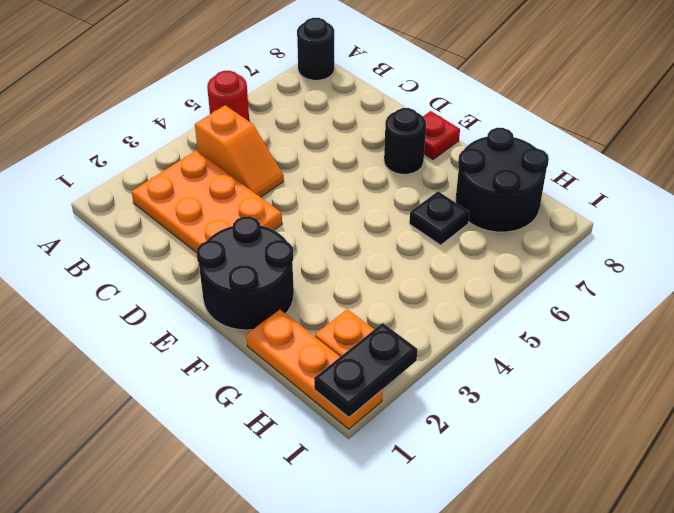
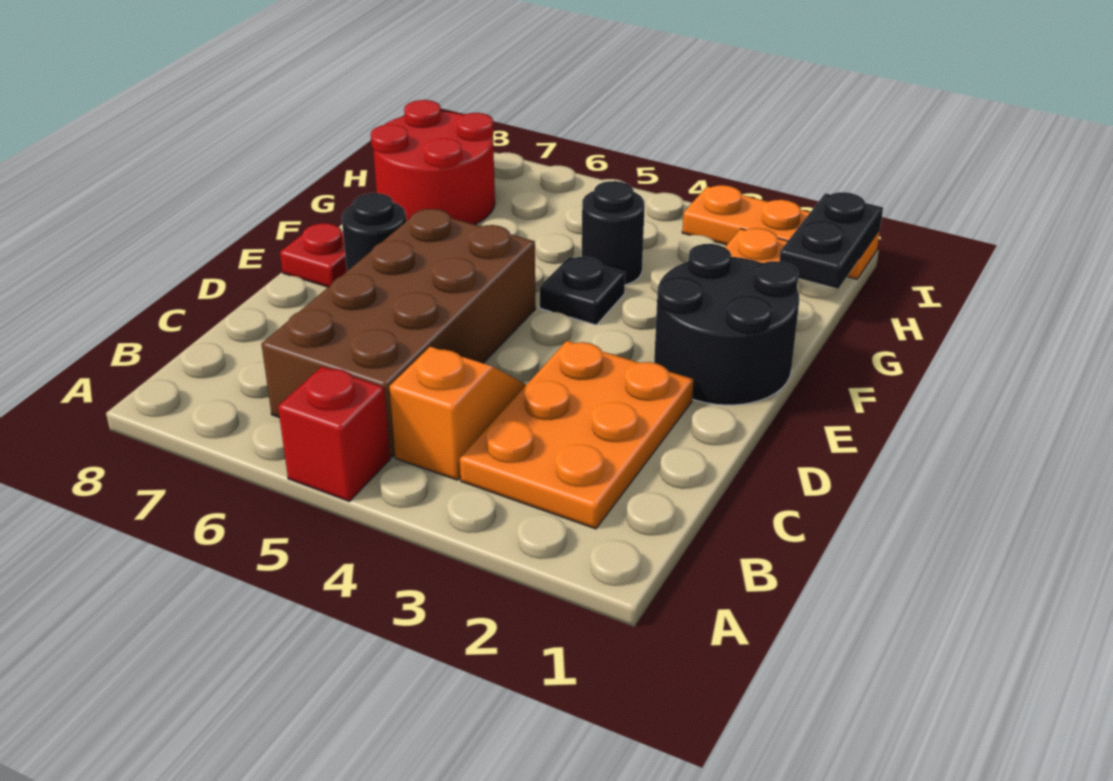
red round brick A5 level 1 -> red brick A5 level 1
black round brick A8 level 1 -> black round brick G4 level 1
none -> brown brick B5:E6 level 1
orange plate G1:I1 level 1 -> orange plate I1:I3 level 1
black plate G6 level 1 -> black plate F4 level 1
black round brick G7:H8 level 1 -> red round brick G7:H8 level 1
black plate I1:I2 level 2 -> black plate H1:I1 level 2

